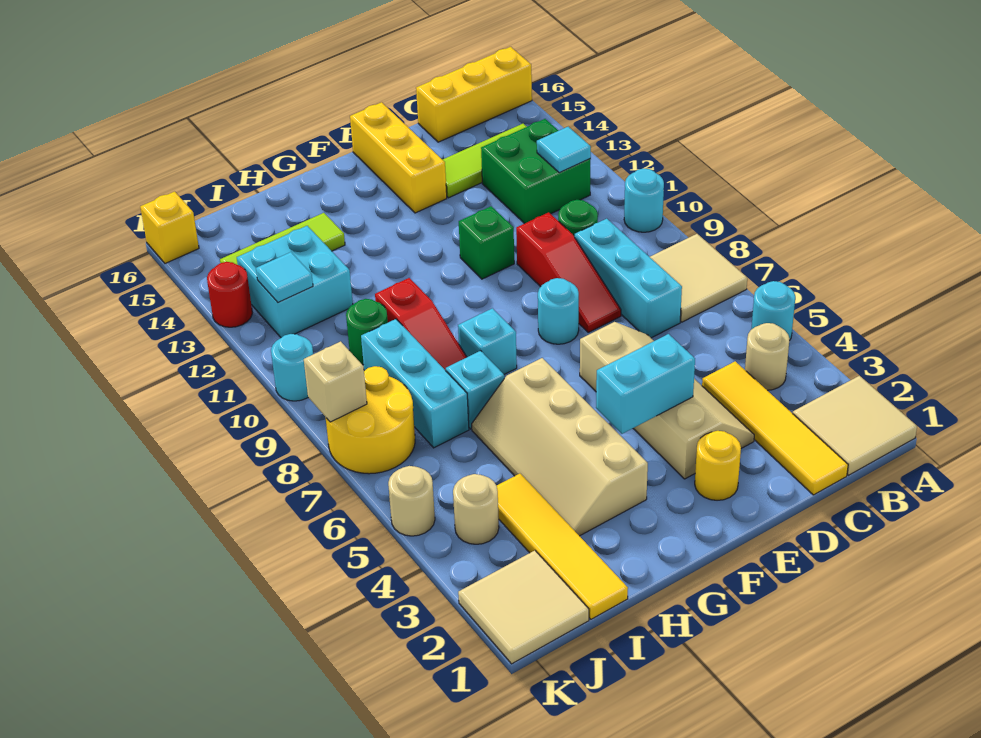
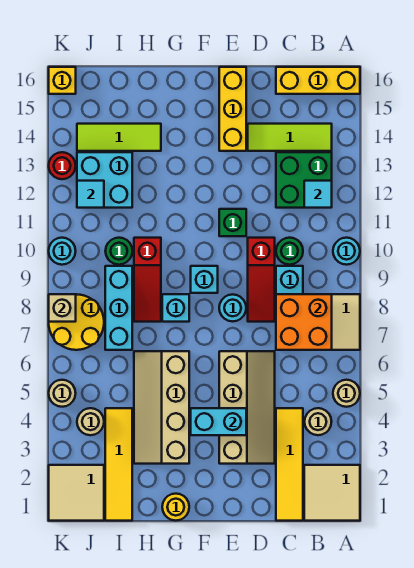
cyan round brick A5 level 1 -> tan round brick A5 level 1
none -> orange brick B7:C8 level 2
yellow round brick E2 level 1 -> yellow round brick G1 level 1
cyan brick H7 level 1 -> cyan brick F9 level 1

